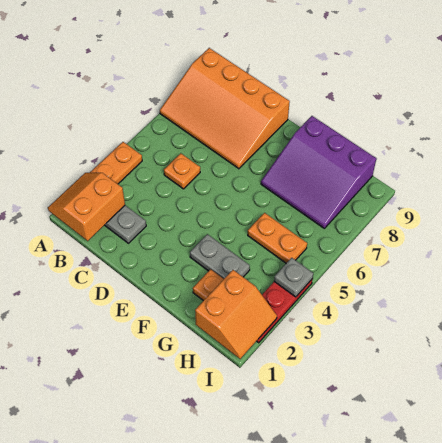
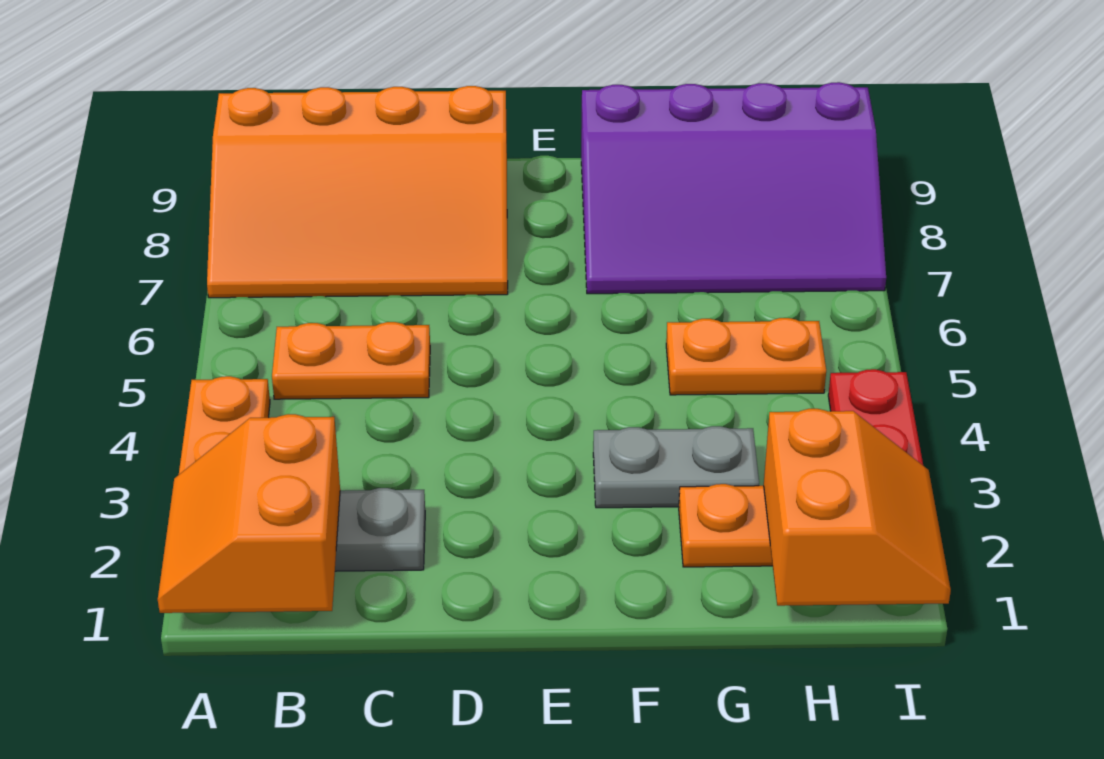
orange plate C5 level 1 -> orange plate B5:C5 level 1
purple slope F7:H9 level 1 top 9 -> purple slope F7:I9 level 1 top 9
grey plate I4 level 2 -> none

